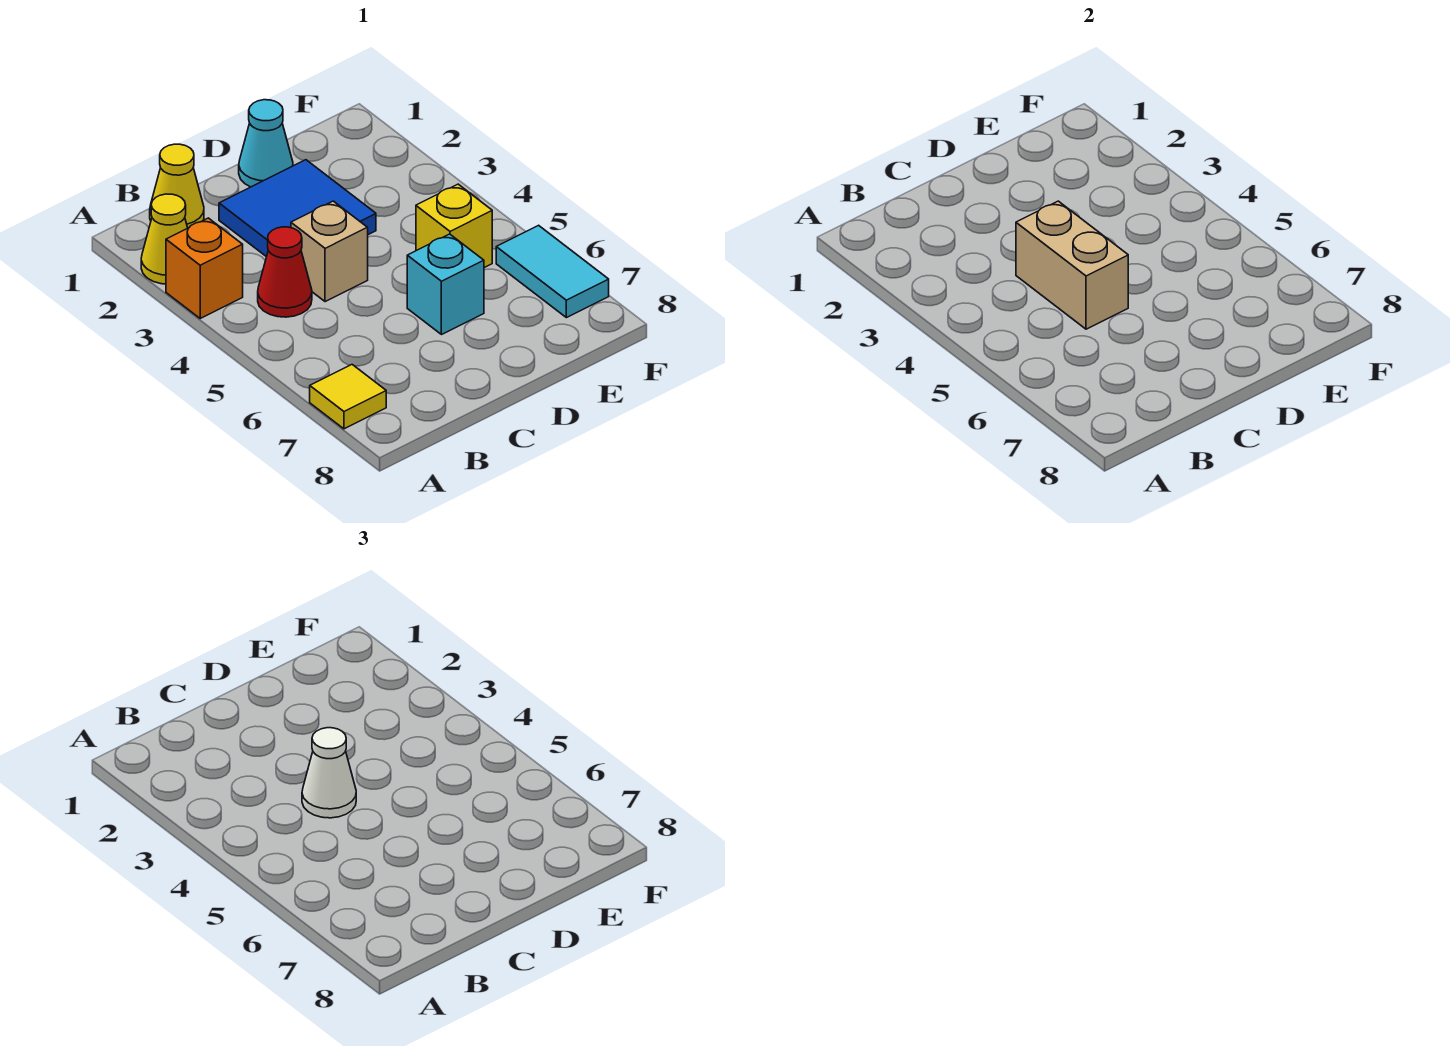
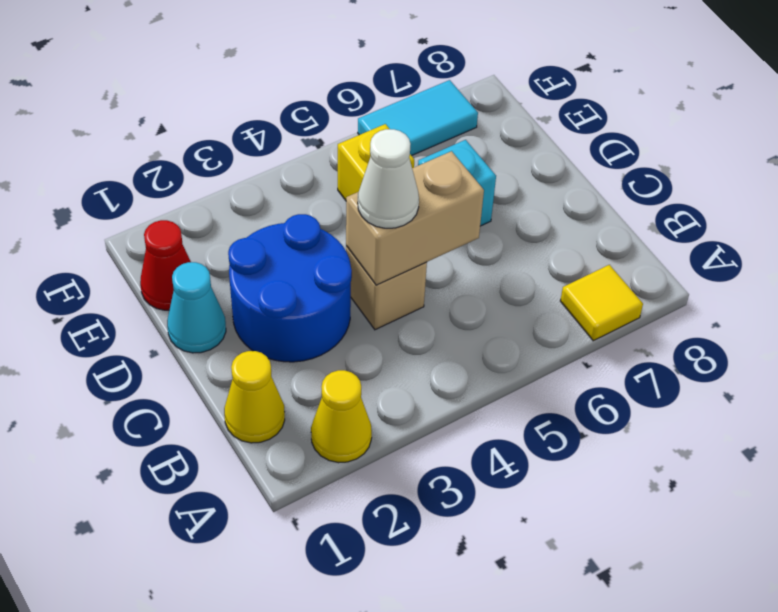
orange brick A3 level 1 -> none
red cone B4 level 1 -> red cone E1 level 1
blue tile C2:D3 level 1 -> blue round brick C2:D3 level 1

